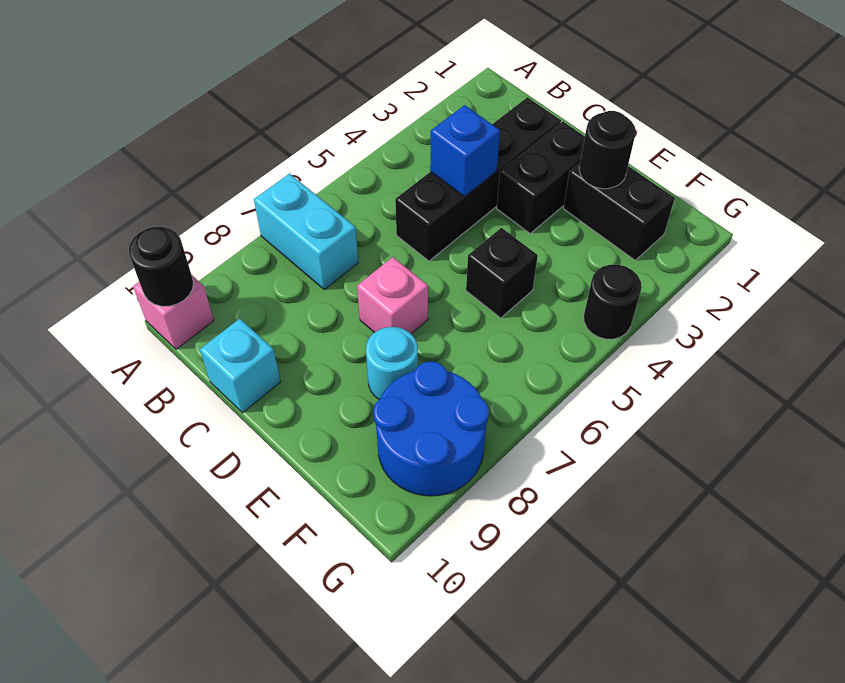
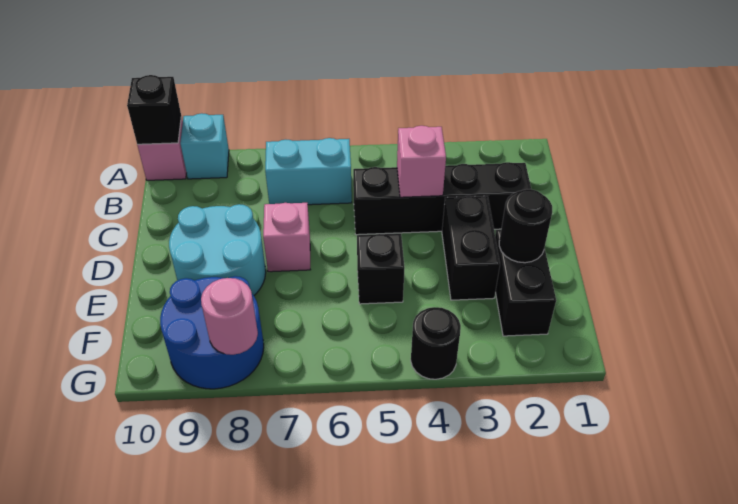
cyan brick A7:B7 level 1 -> cyan brick B6:B7 level 1
black round brick A10 level 2 -> black brick A10 level 2
blue brick C4 level 2 -> pink brick C4 level 2
cyan brick C10 level 1 -> cyan brick A9 level 1
black brick D2:D3 level 1 -> black brick D3:E3 level 1
cyan round brick E8 level 1 -> cyan round brick D8:E9 level 1
none -> pink round brick G8 level 2

